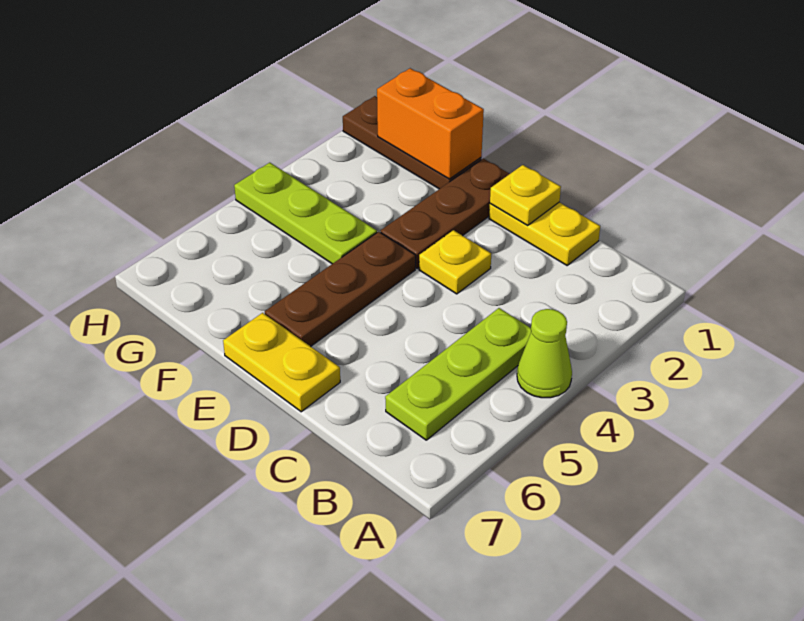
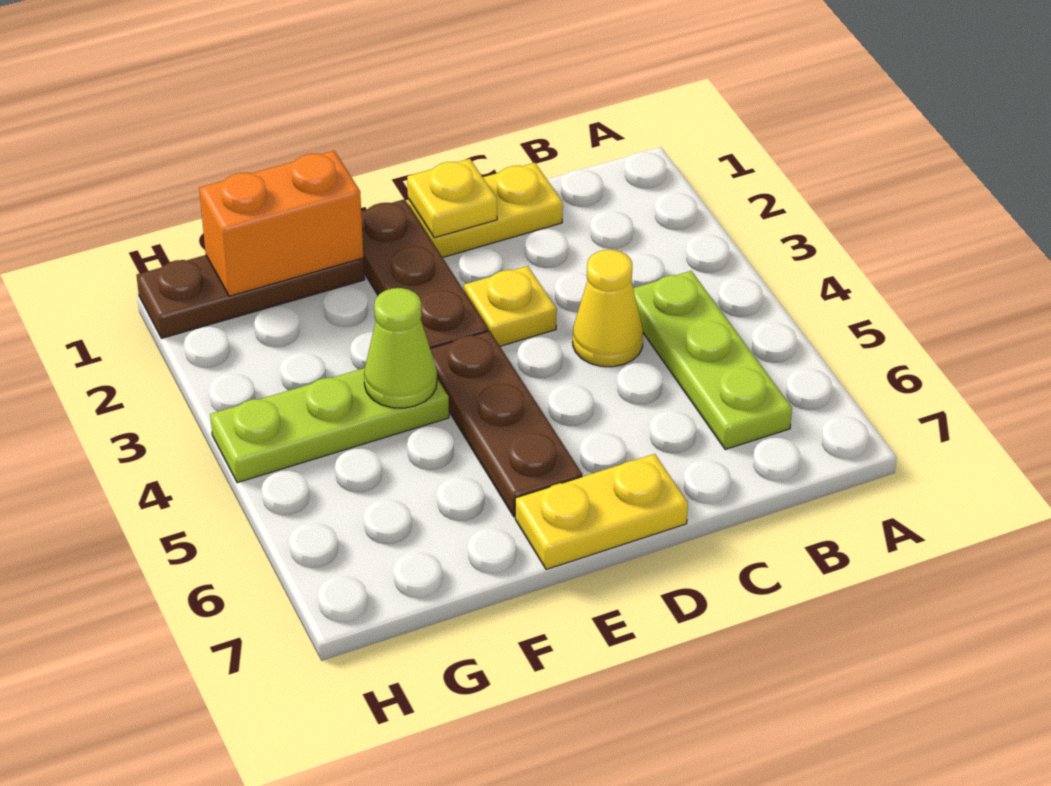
lime cone A4 level 1 -> lime cone F4 level 2
none -> yellow cone C4 level 1

